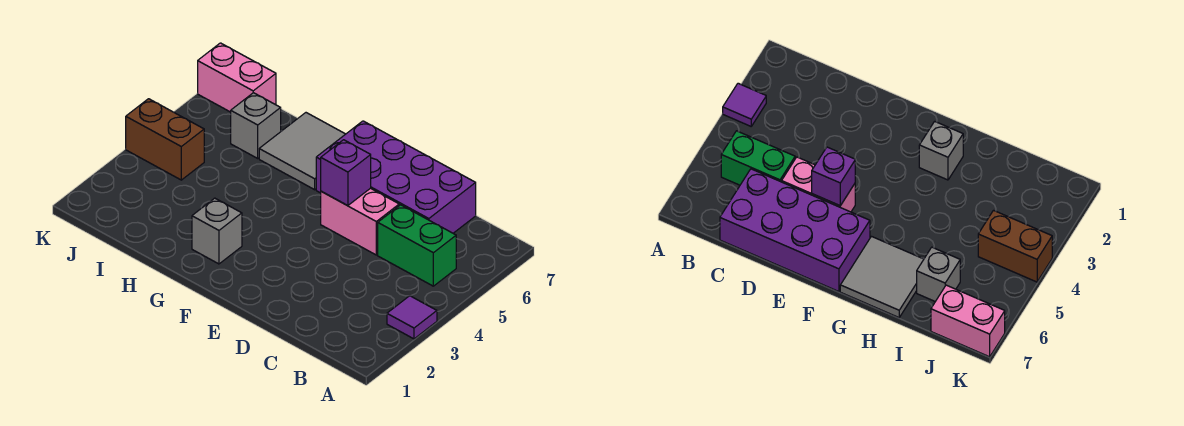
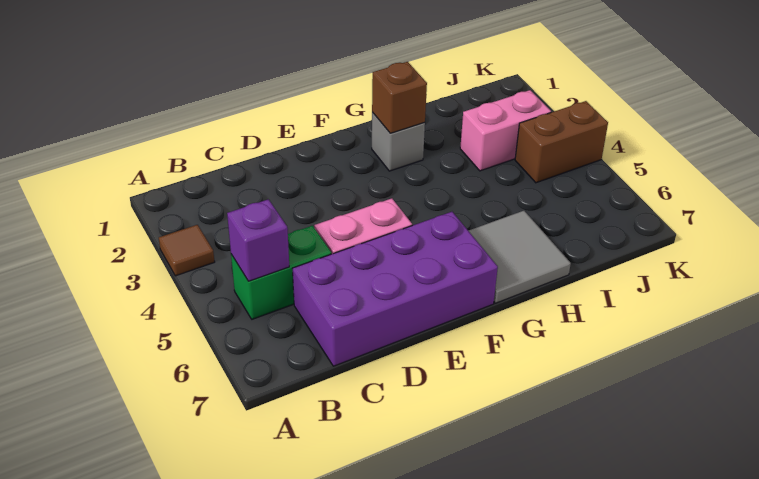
purple tile A3 level 1 -> brown tile A3 level 1
purple brick E5 level 2 -> purple brick B5 level 2
none -> brown brick G2 level 2
grey brick I6 level 1 -> none
pink brick J7:K7 level 1 -> pink brick I3:J3 level 1

